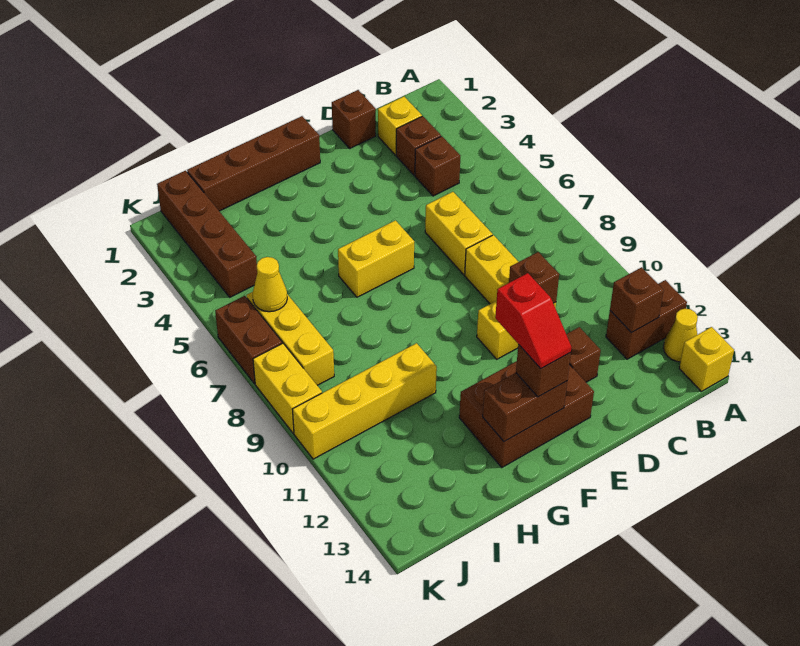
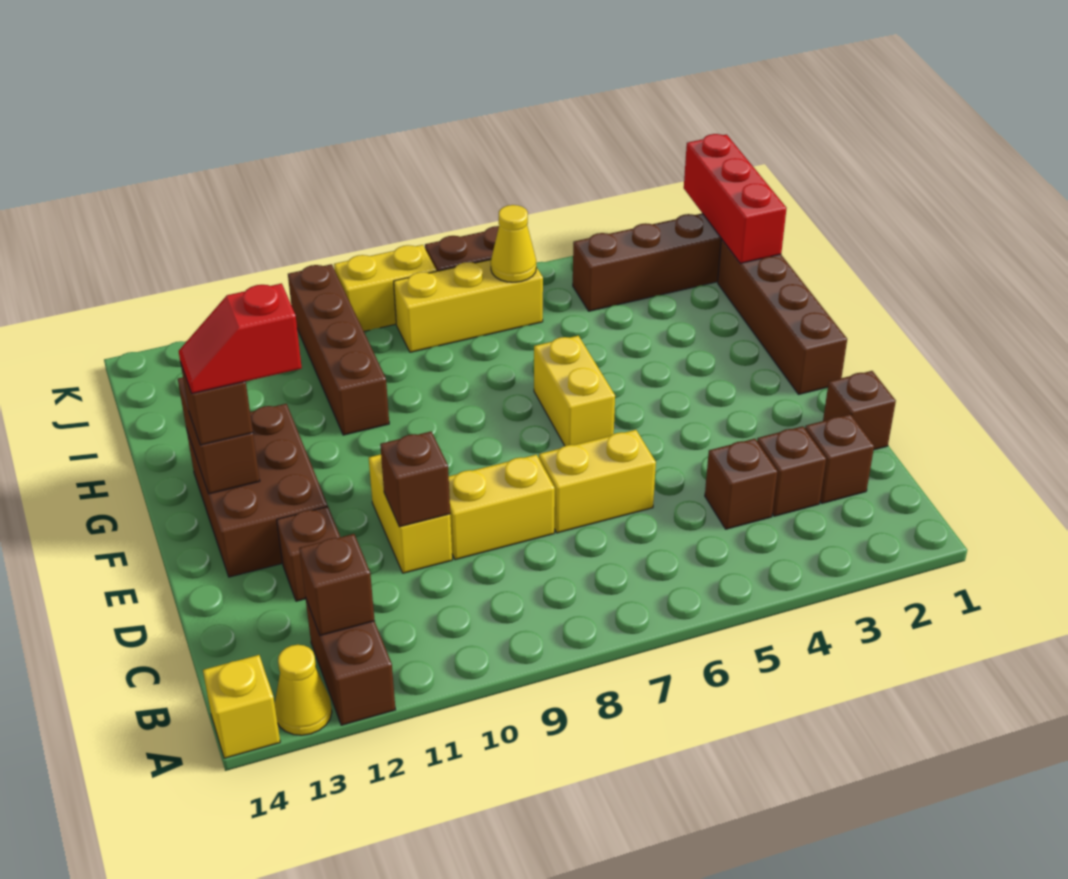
yellow brick C2 level 1 -> brown brick C2 level 1
yellow brick H10:K10 level 1 -> brown brick H10:K10 level 1
none -> red brick I1:K1 level 2

